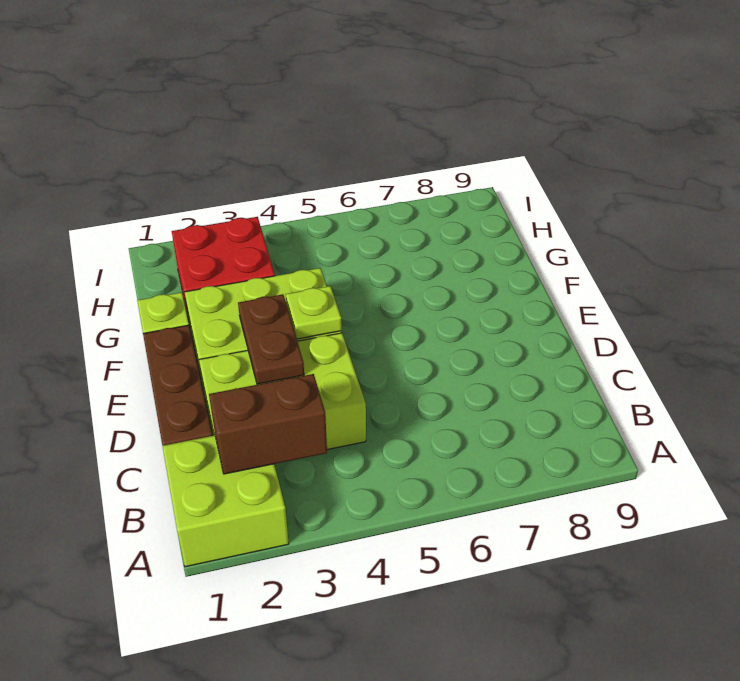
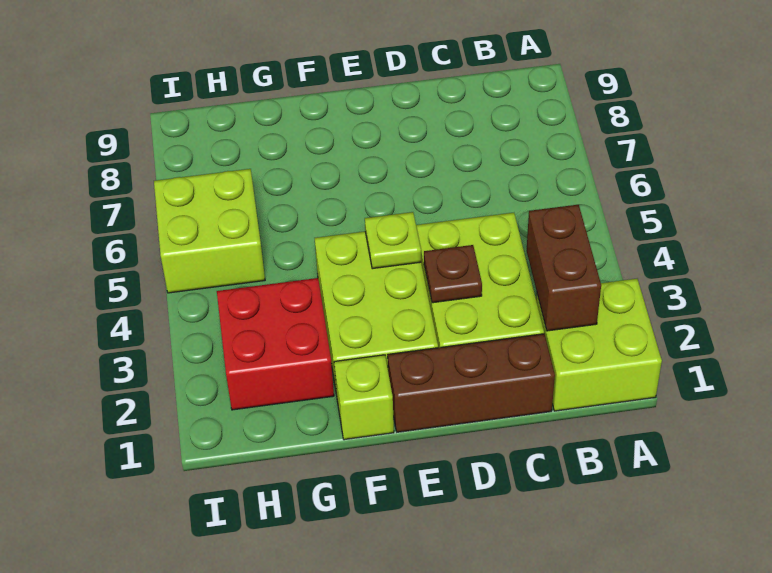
brown plate D3:E3 level 2 -> brown plate D3 level 2
none -> lime brick H5:I6 level 1

